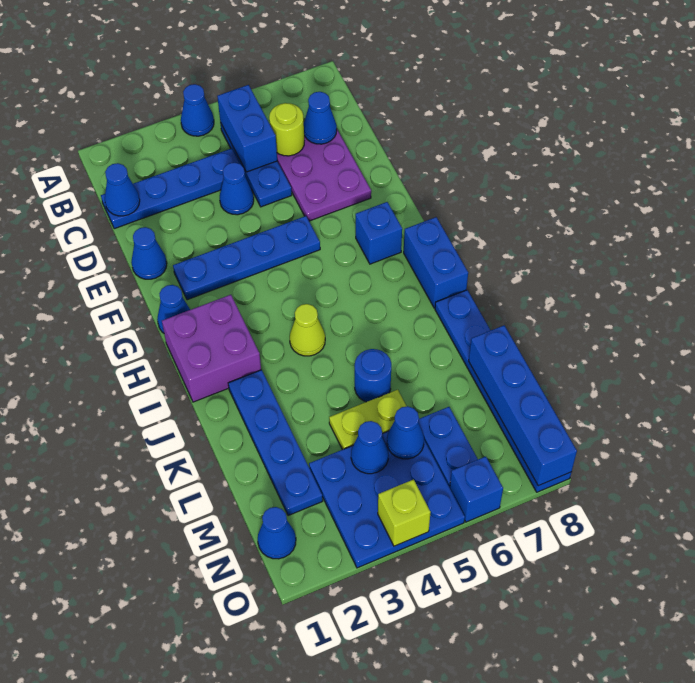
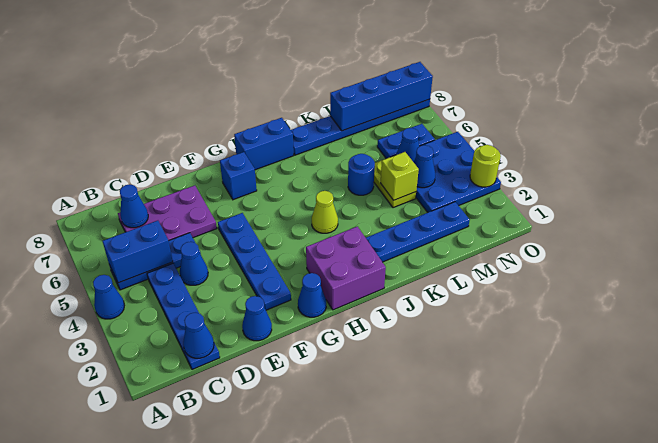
lime round brick C6 level 2 -> lime round brick O3 level 2
blue cone N1 level 1 -> none
lime brick O4 level 2 -> lime brick L4 level 2
blue brick O6 level 1 -> none

